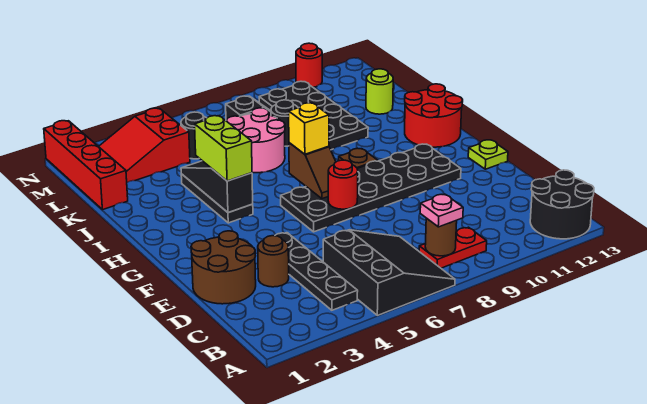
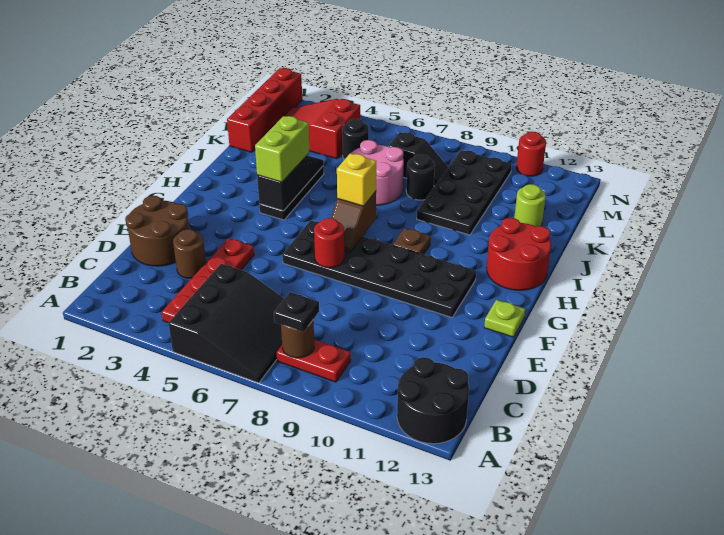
black plate B4:E4 level 1 -> red plate B4:E4 level 1
pink plate B8 level 3 -> black plate B8 level 3

